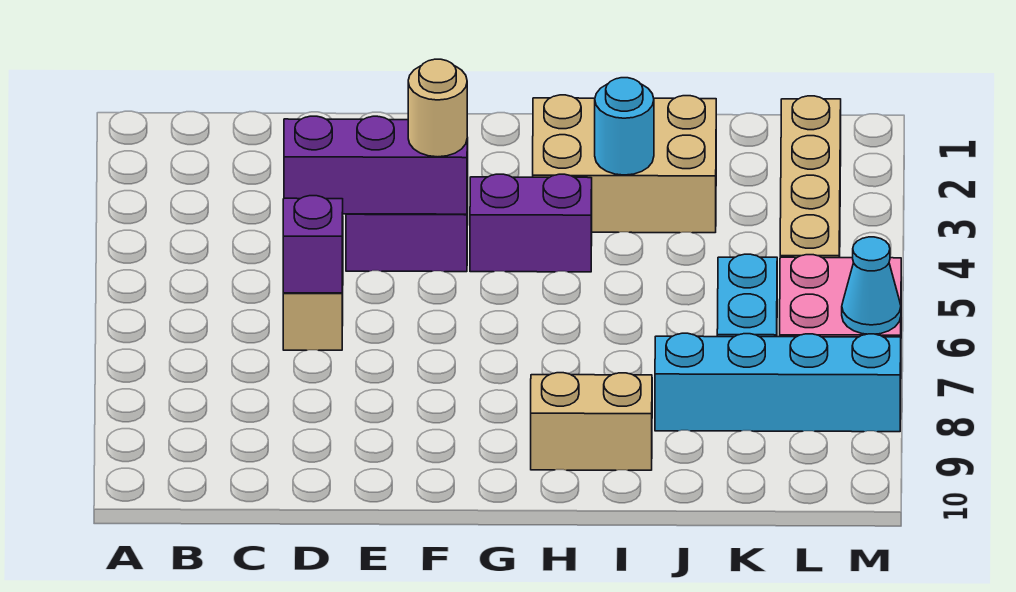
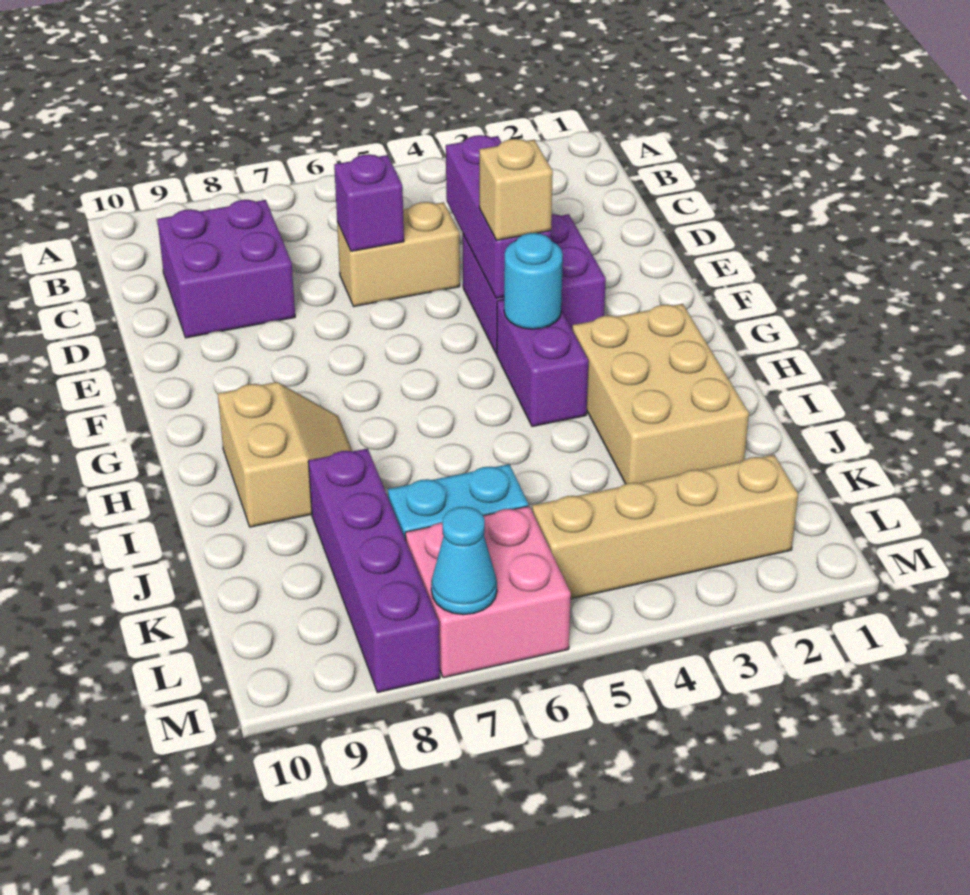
none -> purple brick C8:D9 level 1
tan round brick F4 level 3 -> tan brick F4 level 3
cyan round brick I3 level 2 -> cyan round brick G4 level 2
cyan brick J8:M8 level 1 -> purple brick J8:M8 level 1

